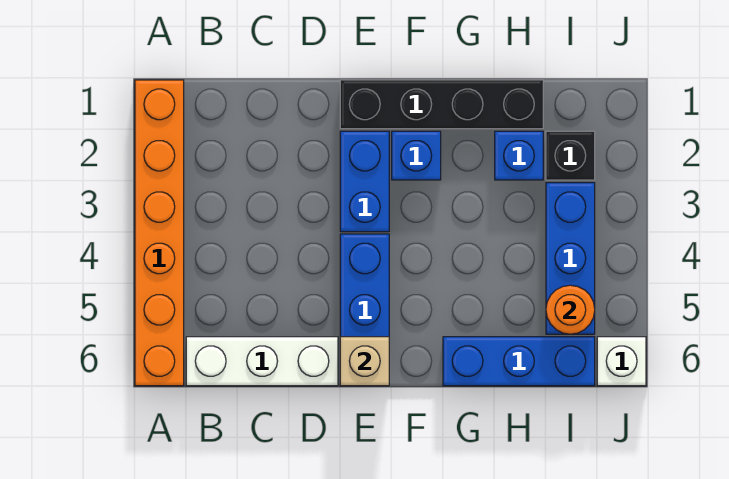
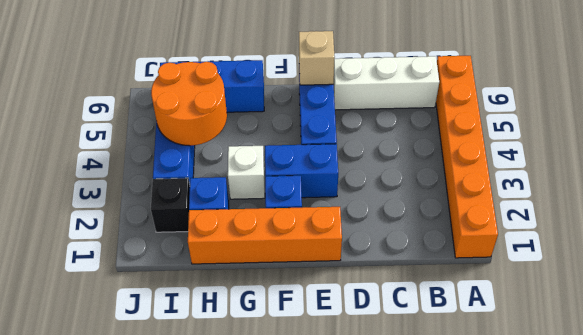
black brick E1:H1 level 1 -> orange brick E1:H1 level 1
blue brick E2:E3 level 1 -> blue brick E3:F3 level 1
orange round brick I5 level 2 -> orange round brick H4:I5 level 2
white brick J6 level 1 -> white brick G3 level 1

